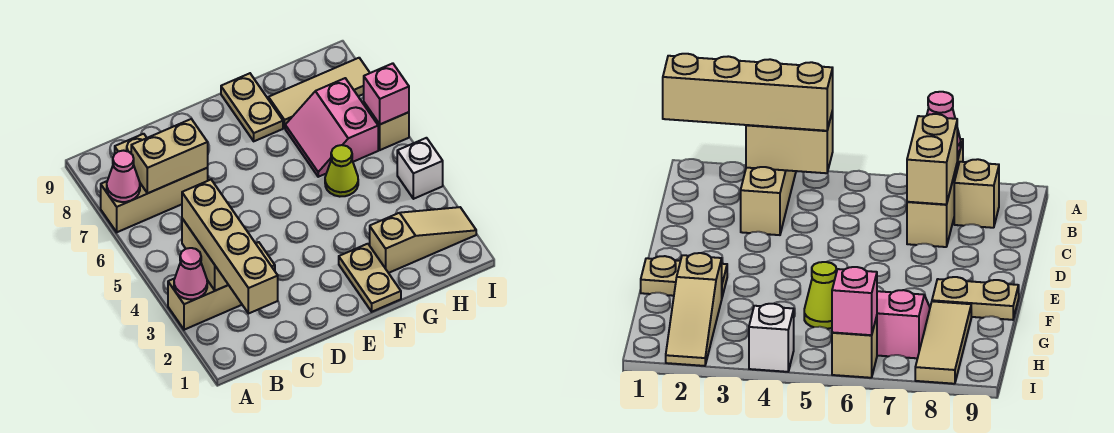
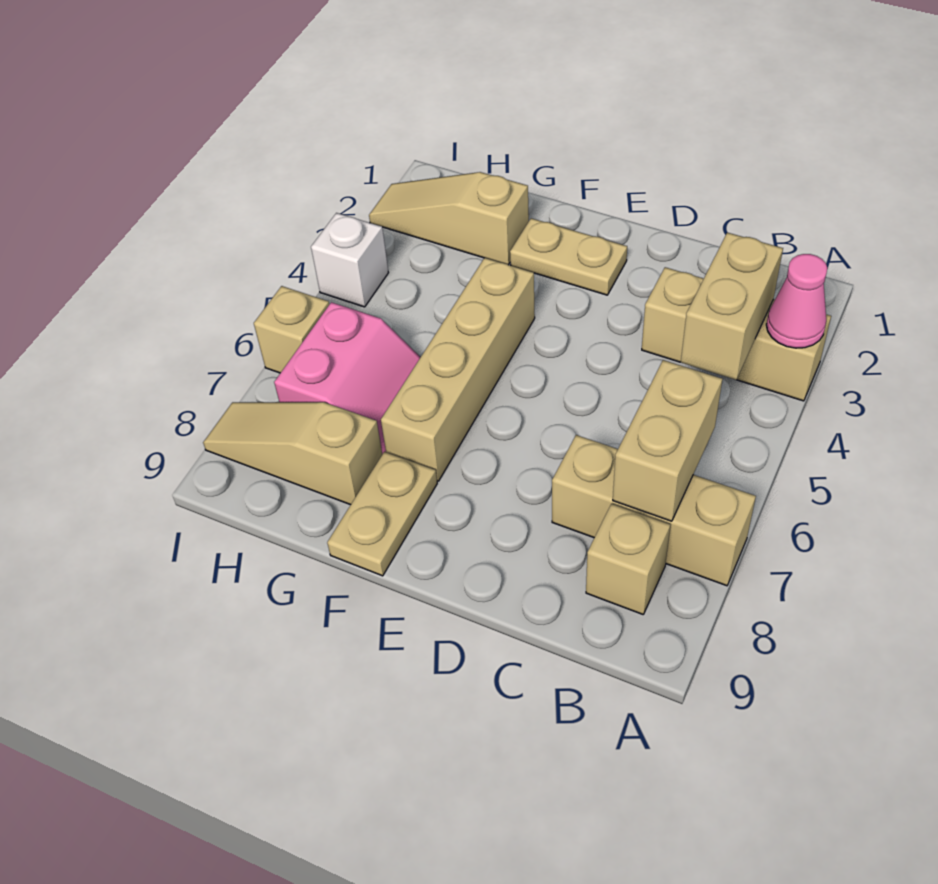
pink cone A7 level 2 -> none
tan brick B1:B4 level 3 -> tan brick F4:F7 level 1
tan brick B7:C7 level 2 -> tan brick B6:B7 level 2
tan plate F1:F2 level 1 -> tan plate E2:F2 level 1
lime cone G5 level 1 -> none
tan tile G8:I8 level 1 -> tan slope G8:I8 level 1 top G
pink brick I6 level 2 -> none

